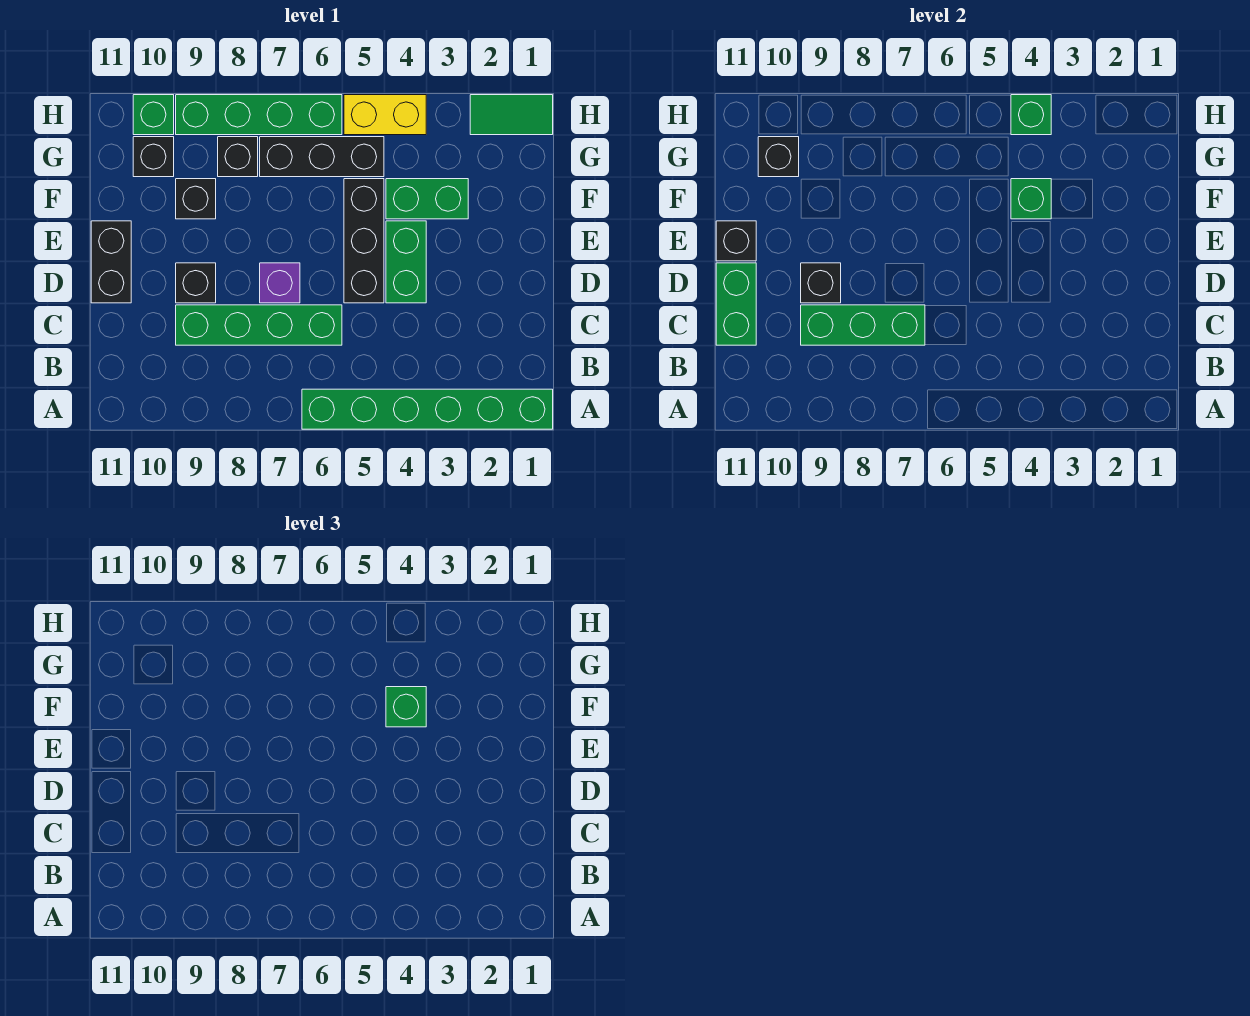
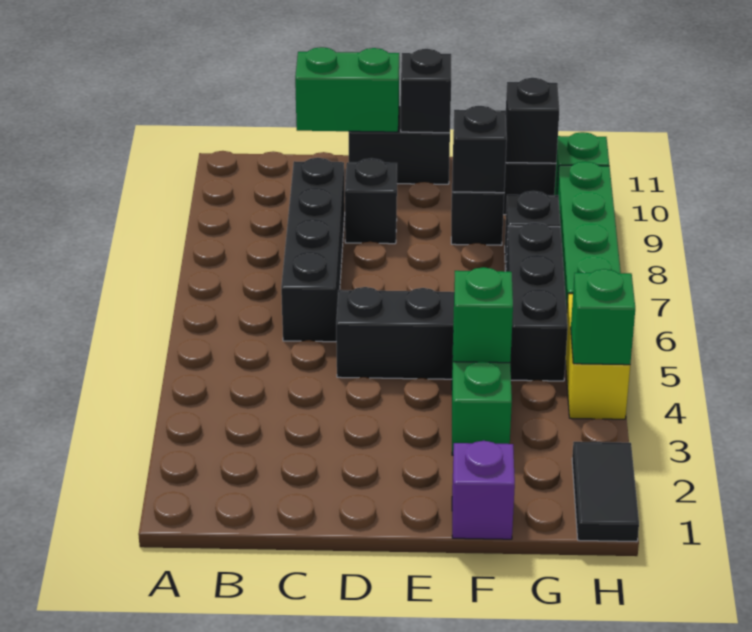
green brick A1:A6 level 1 -> none
green brick C6:C9 level 1 -> black brick C6:C9 level 1
green brick C7:C9 level 2 -> none
green brick D4:E4 level 1 -> none
purple brick D7 level 1 -> purple brick F1 level 1
black brick D9 level 2 -> black brick F9 level 2
green brick F4 level 3 -> none
green tile H1:H2 level 1 -> black tile H1:H2 level 1

